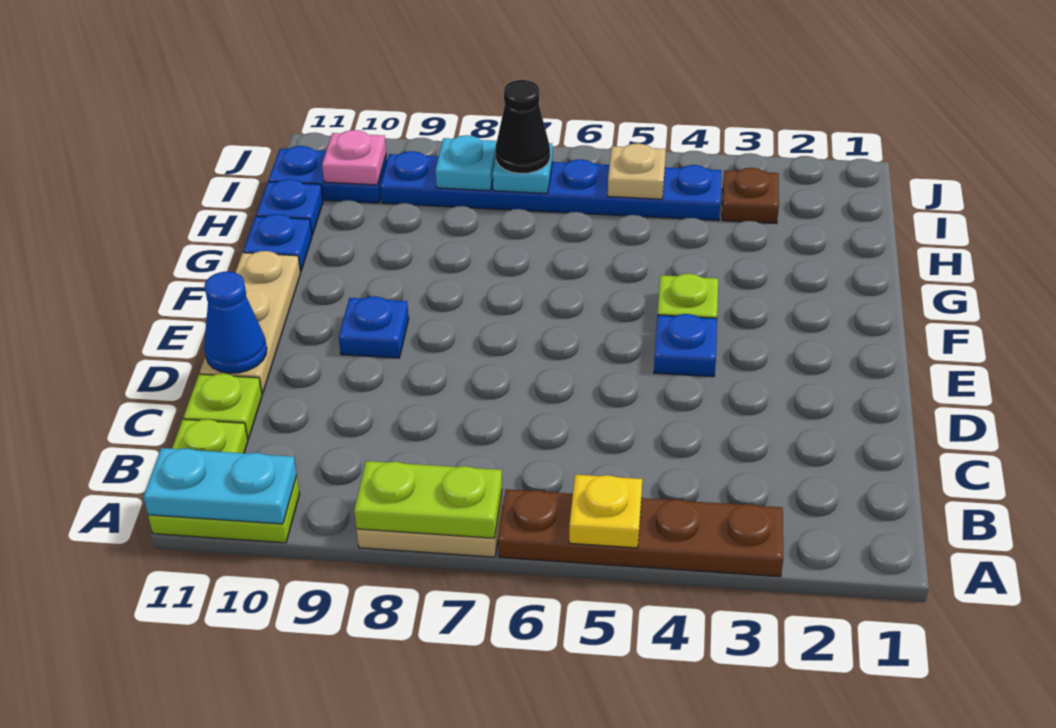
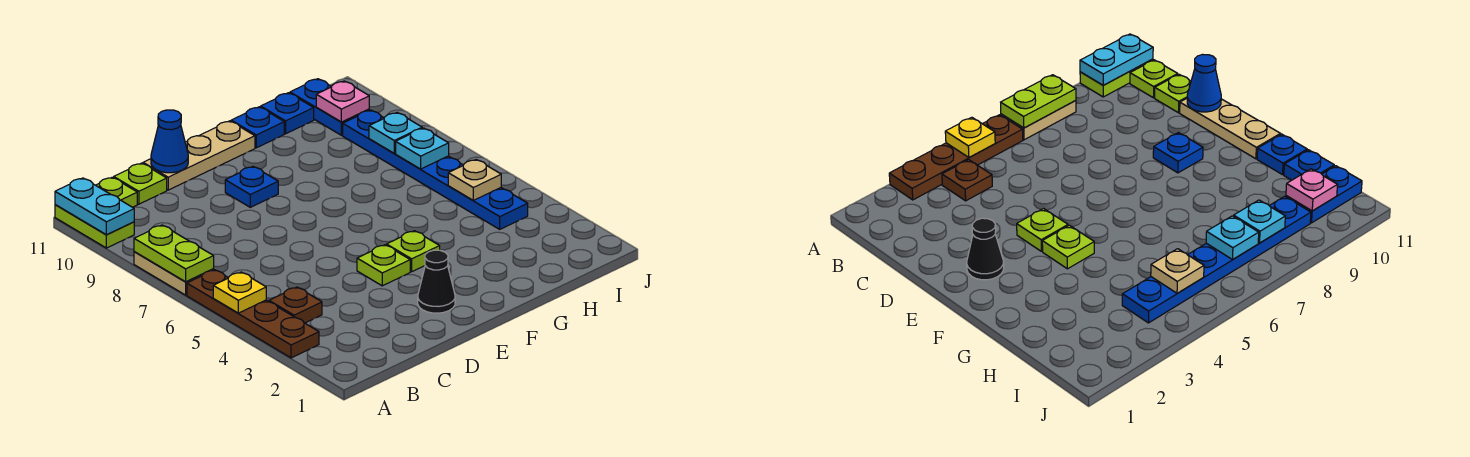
blue plate E4 level 1 -> lime plate E4 level 1
brown plate I3 level 1 -> brown plate B4 level 1
black cone I7 level 3 -> black cone E2 level 1

